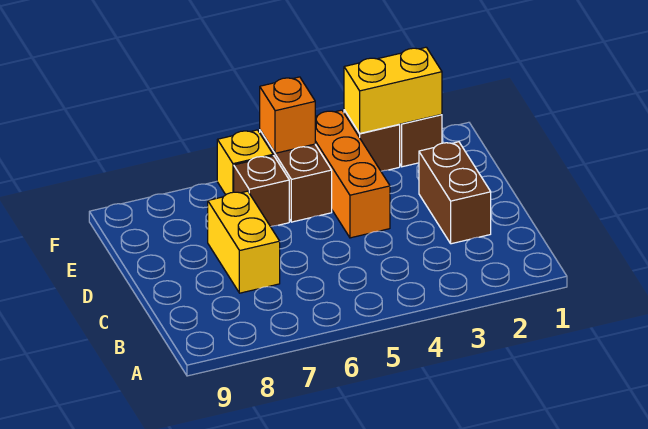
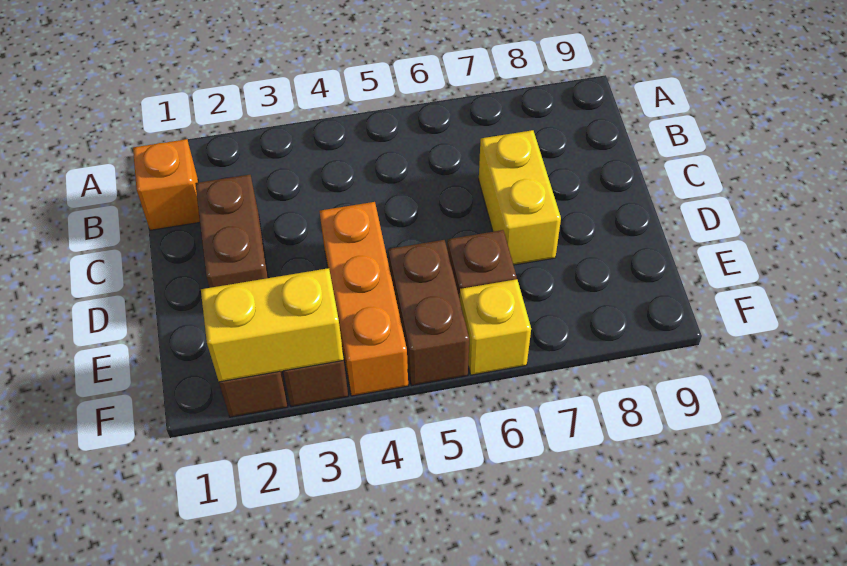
orange brick F5 level 2 -> orange brick B1 level 1

